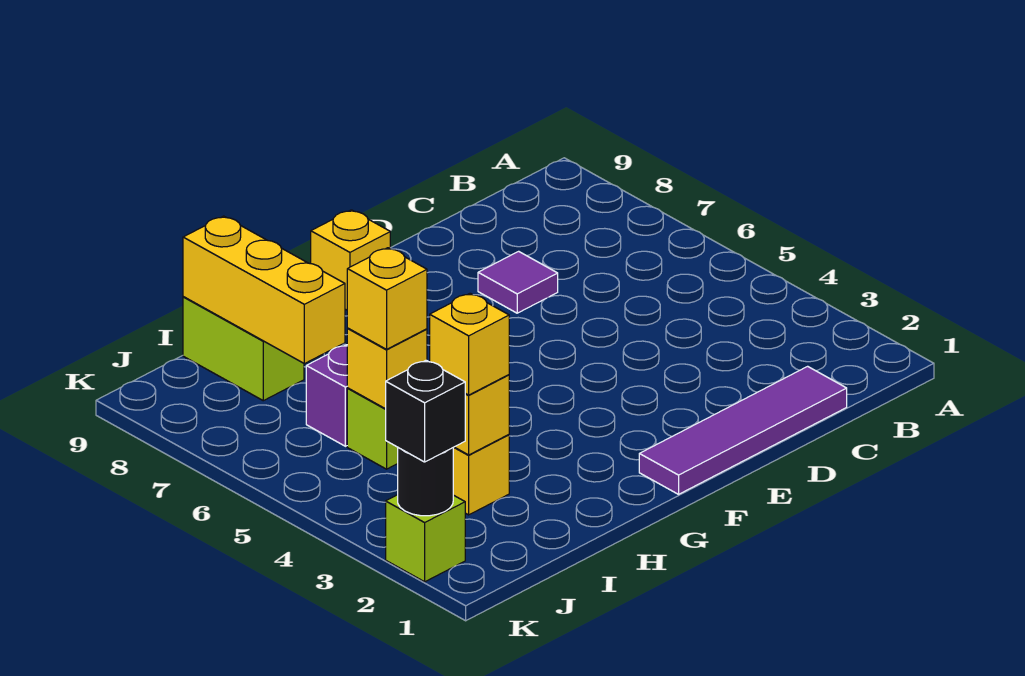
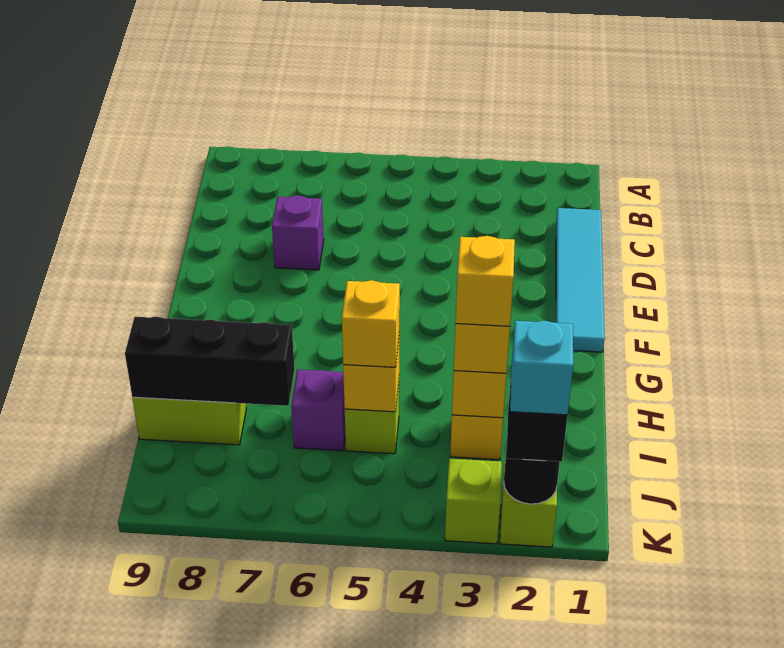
purple tile C1:F1 level 1 -> cyan tile C1:F1 level 1
purple tile D7 level 1 -> purple brick D7 level 1
yellow brick F9 level 1 -> yellow brick I3 level 4
yellow brick I7:I9 level 2 -> black brick I7:I9 level 2
none -> cyan brick K2 level 4
none -> lime brick K3 level 1

